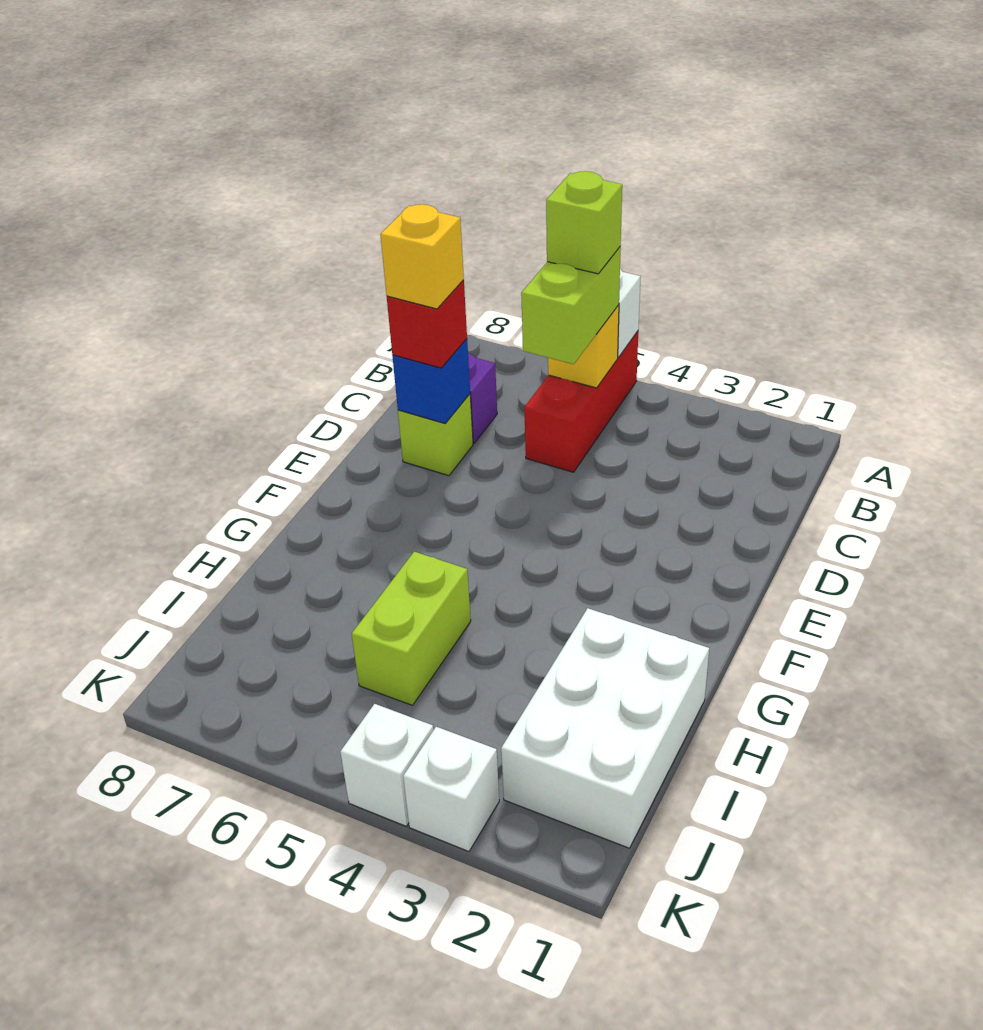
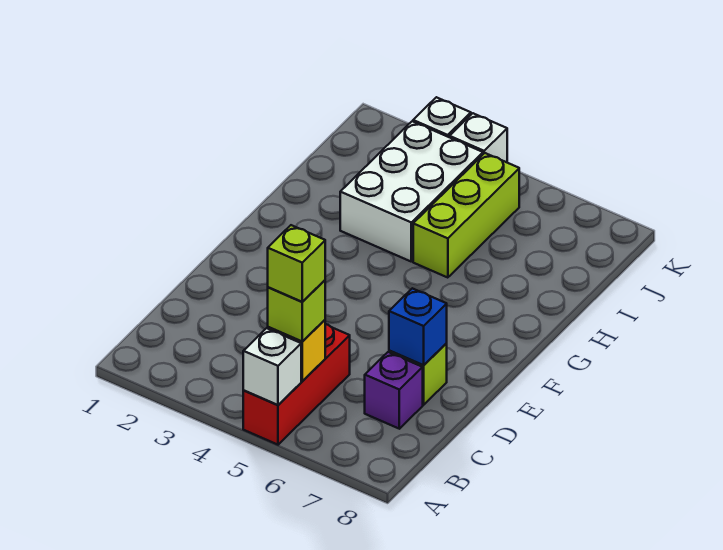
lime brick B5:C5 level 3 -> lime brick B5 level 3
red brick D7 level 3 -> none
yellow brick D7 level 4 -> none
white brick H1:J2 level 1 -> white brick H3:J4 level 1
lime brick H5:I5 level 1 -> lime brick H5:J5 level 1

